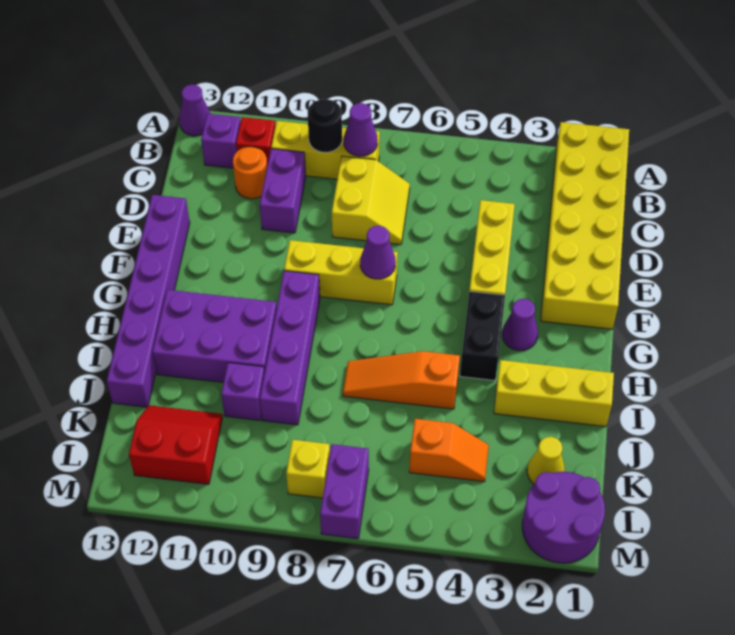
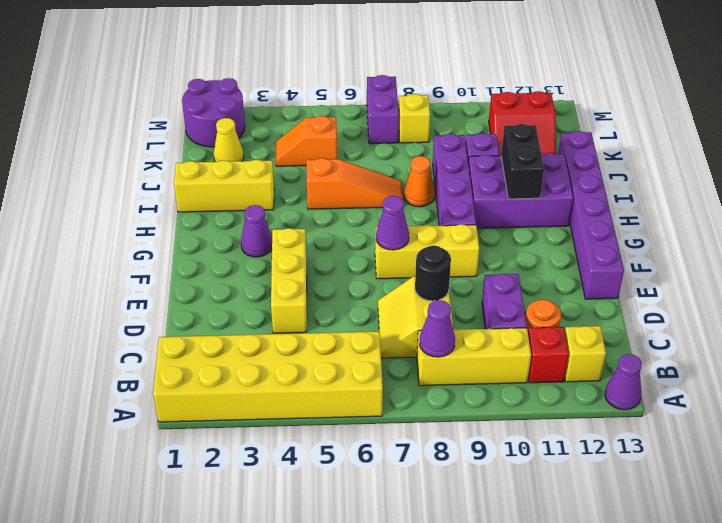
yellow brick A1:F2 level 1 -> yellow brick A1:B6 level 1
black round brick B9 level 2 -> black round brick D8 level 2
purple brick B12 level 1 -> yellow brick B12 level 1
black brick G4:H4 level 1 -> black brick H11:I11 level 2
none -> orange cone I8 level 1

